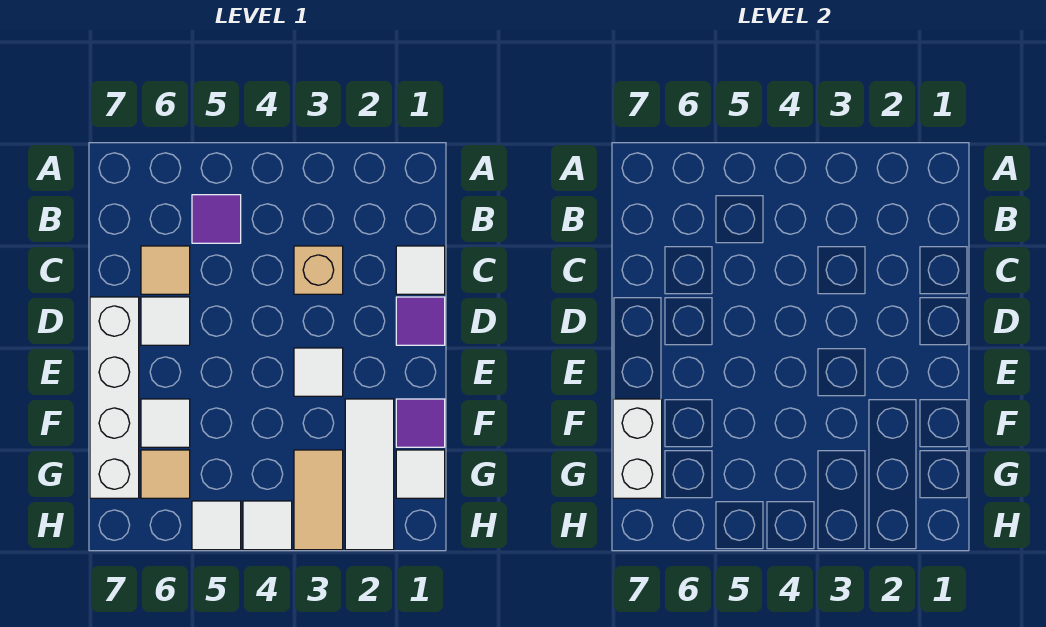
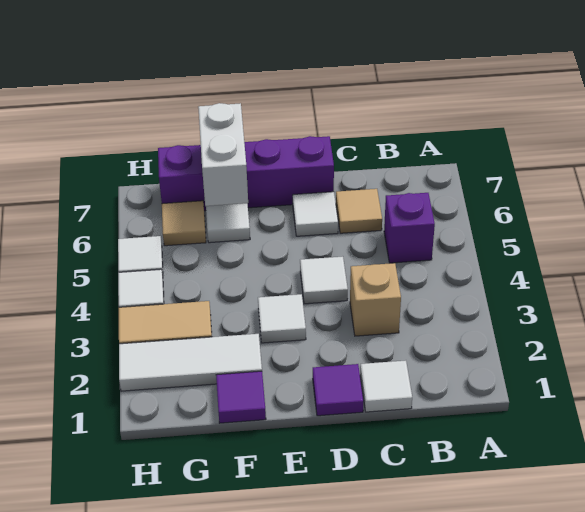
purple tile B5 level 1 -> purple brick B5 level 1
white brick D7:G7 level 1 -> purple brick D7:G7 level 1
white brick F7:G7 level 2 -> white brick F6:F7 level 2
white tile G1 level 1 -> white tile D4 level 1

